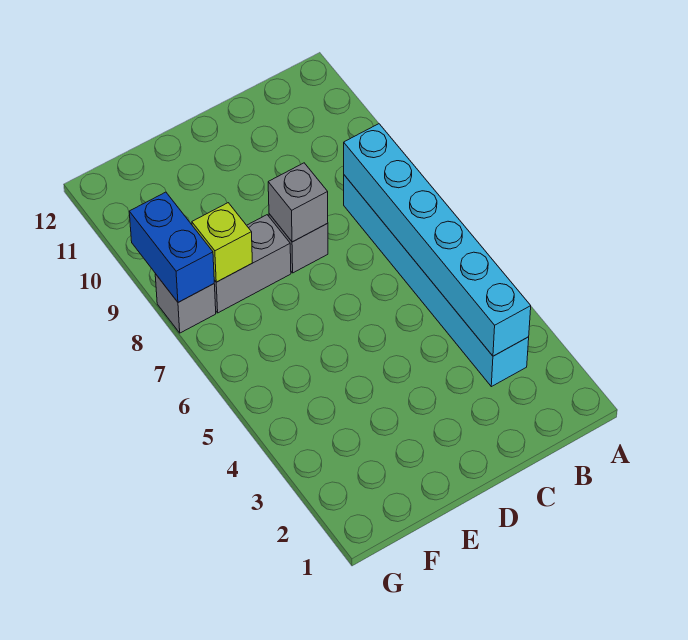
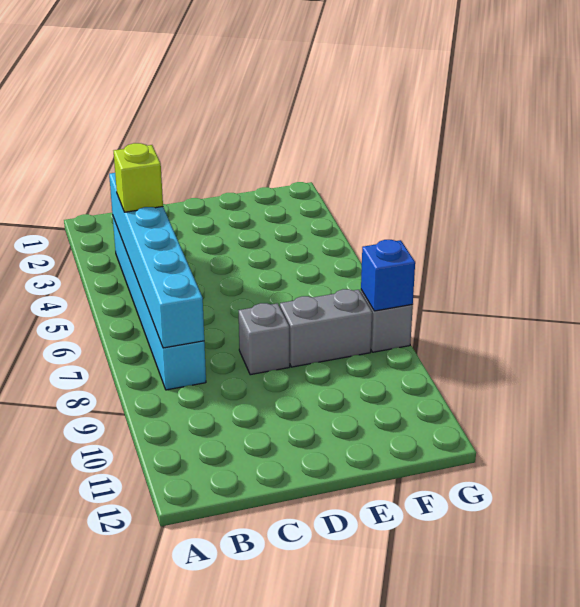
grey brick D8 level 2 -> none
lime brick F8 level 2 -> lime brick B4 level 3
blue brick G8:G9 level 2 -> blue brick G8 level 2

